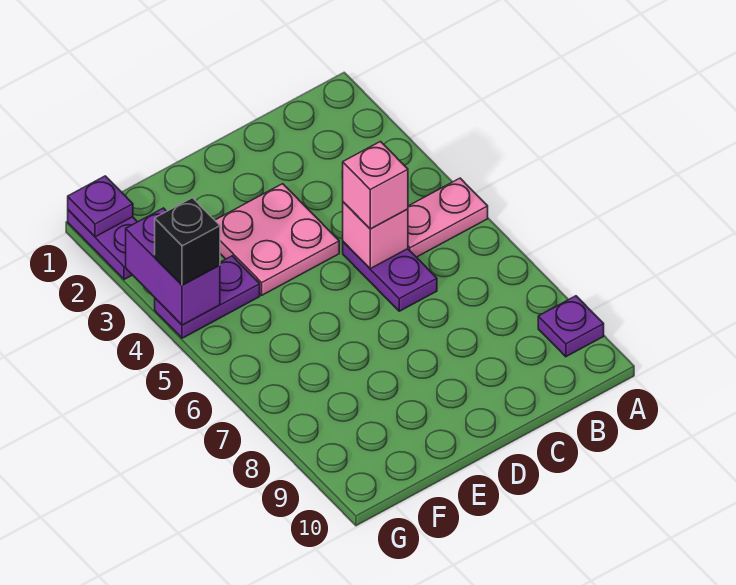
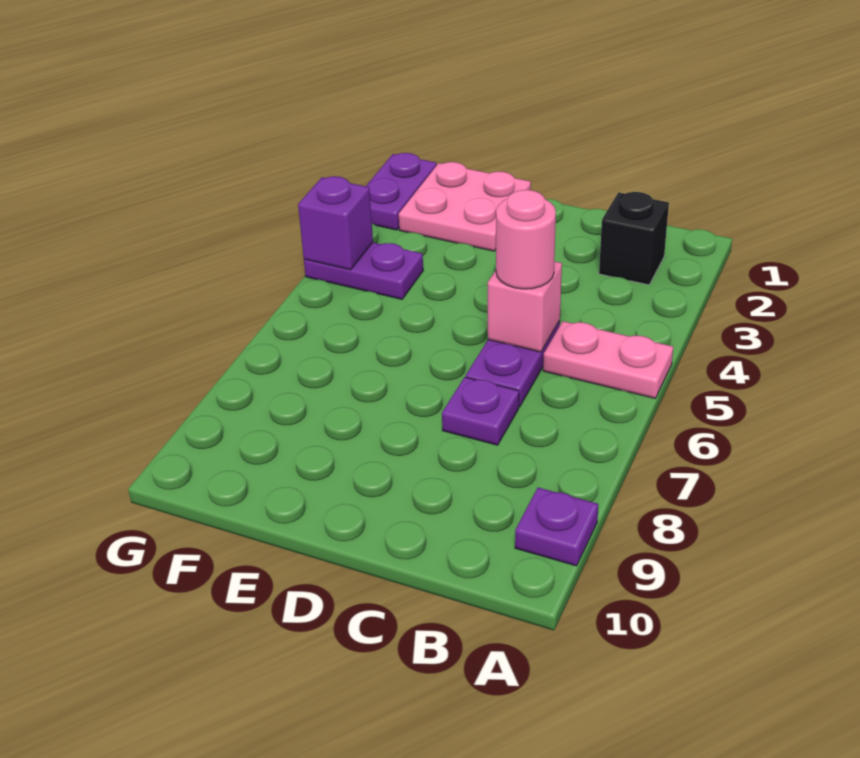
pink brick C5 level 3 -> pink round brick C5 level 3
pink plate D3:E4 level 1 -> pink plate E1:F2 level 1
purple plate G1 level 2 -> purple plate C7 level 1
purple brick G3:G4 level 2 -> purple brick G4 level 2
black brick G4 level 3 -> black brick B2 level 1

